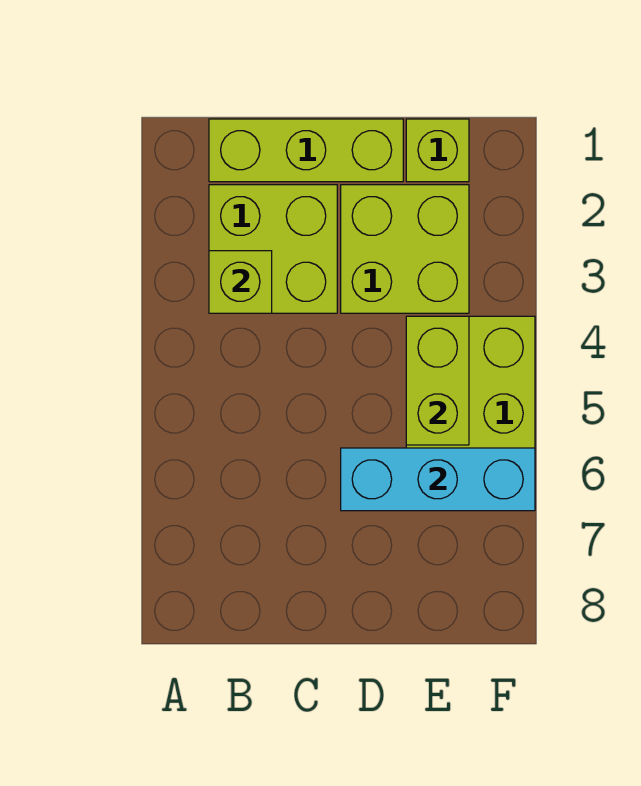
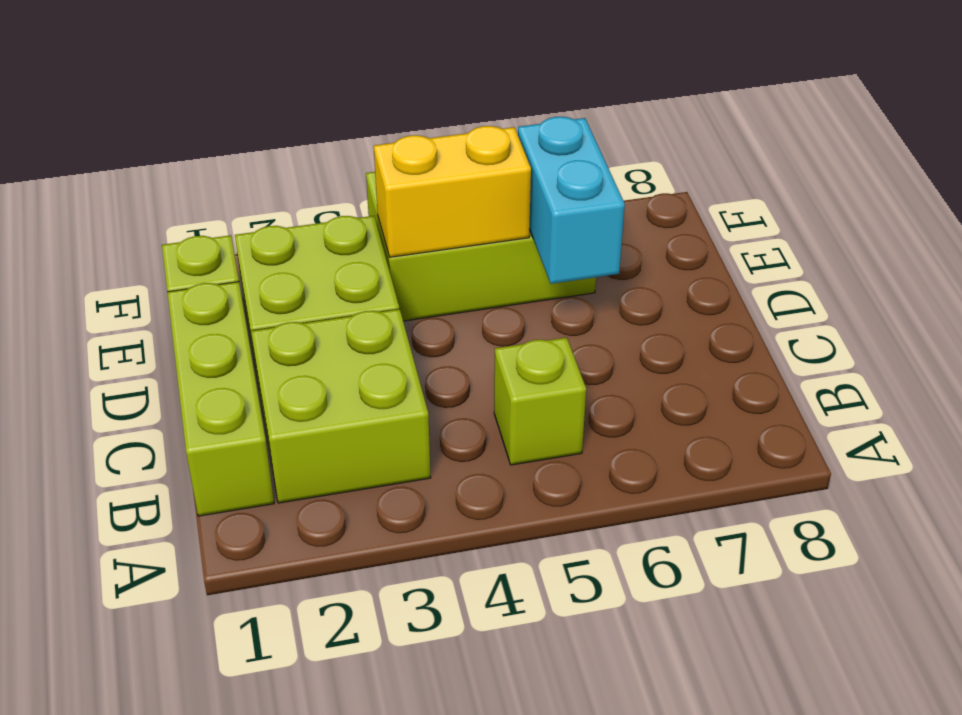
lime brick B3 level 2 -> lime brick B5 level 1
cyan brick D6:F6 level 2 -> cyan brick D6:E6 level 2
lime brick E4:E5 level 2 -> yellow brick E4:E5 level 2

